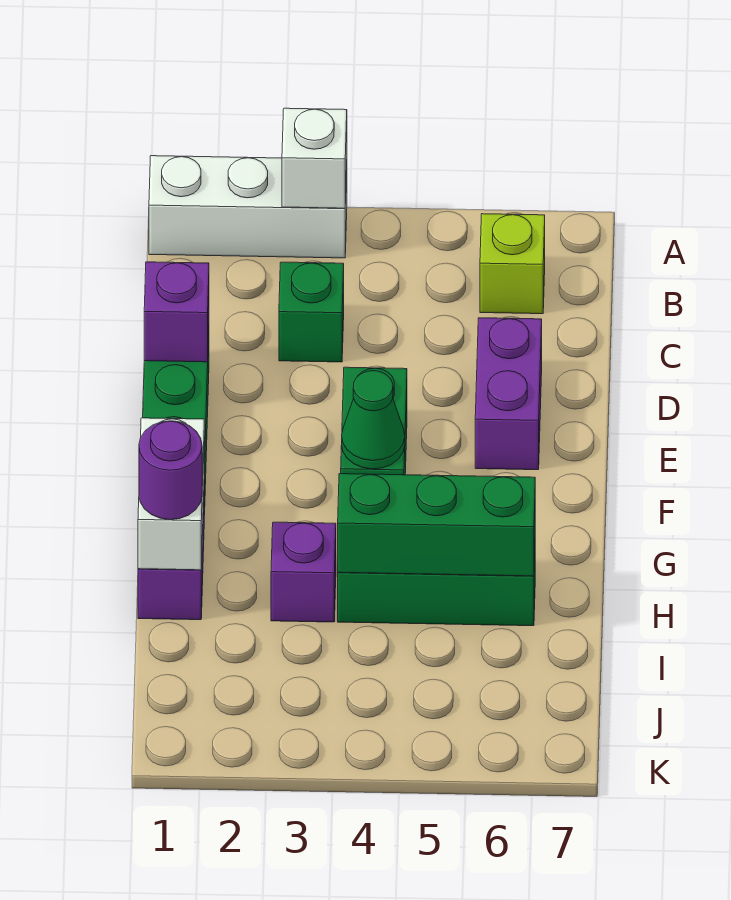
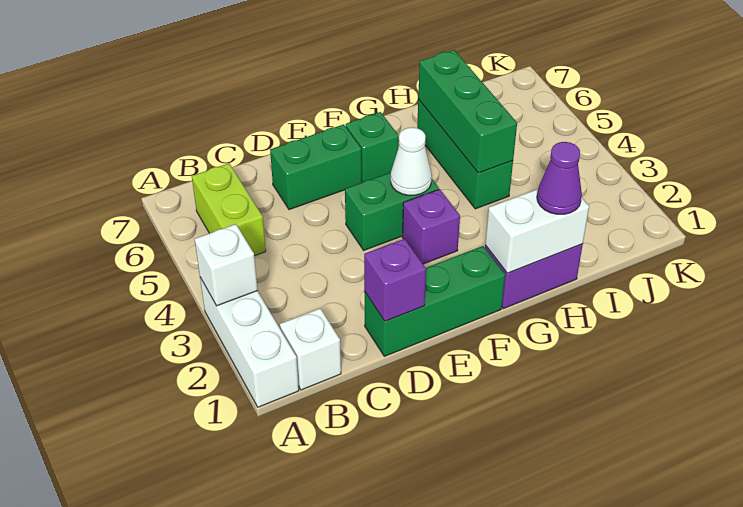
none -> white brick B1 level 1
lime brick B6 level 1 -> lime brick B5:B6 level 1
green brick C3 level 1 -> green brick F6 level 1
purple brick D6:E6 level 1 -> green brick D6:E6 level 1
green cone F4 level 2 -> white cone F4 level 2
purple round brick H1 level 3 -> purple cone H1 level 3
purple brick H3 level 1 -> purple brick F3 level 1

